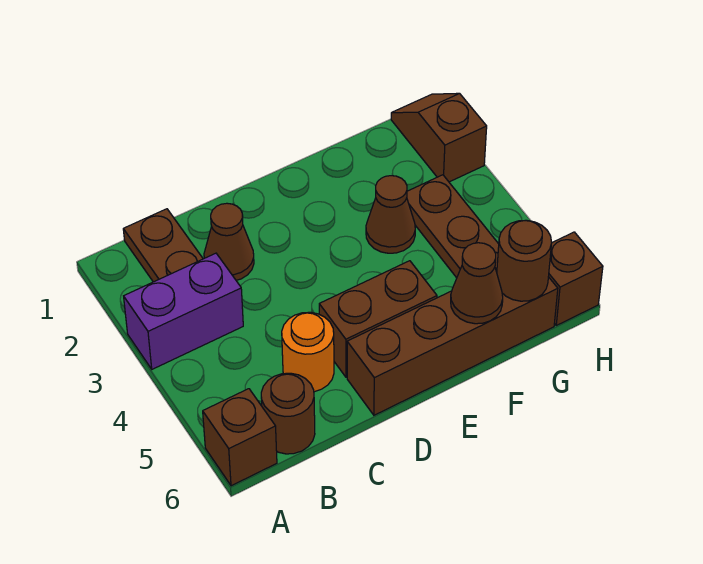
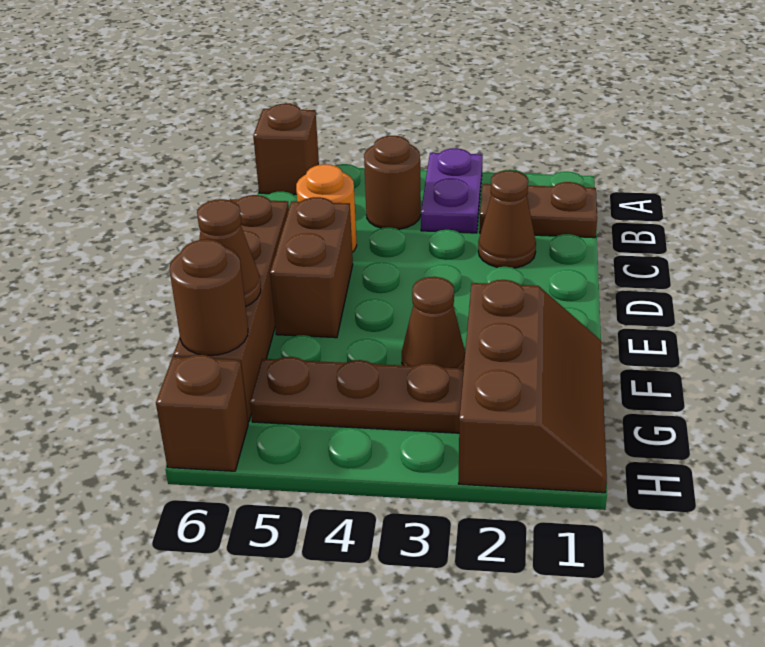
purple brick A3:B3 level 1 -> purple plate A3:B3 level 1
brown round brick B6 level 1 -> brown round brick B4 level 1
brown slope H1:H2 level 1 top 2 -> brown slope F1:H2 level 1 top 2

